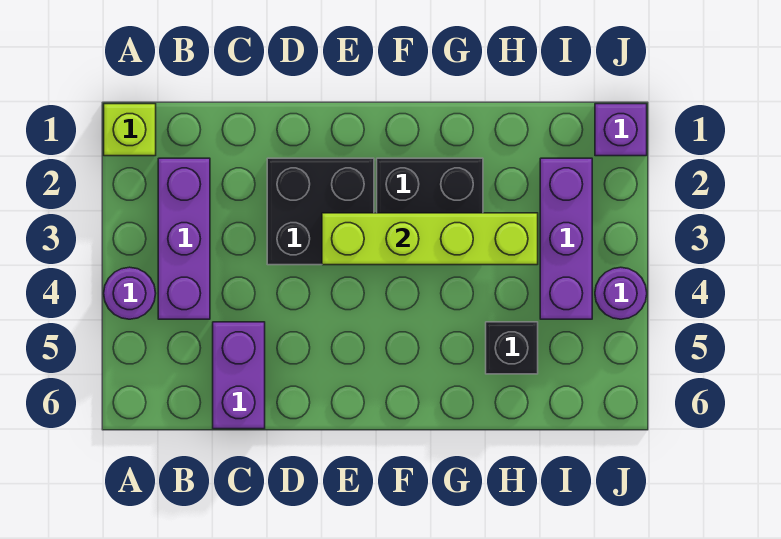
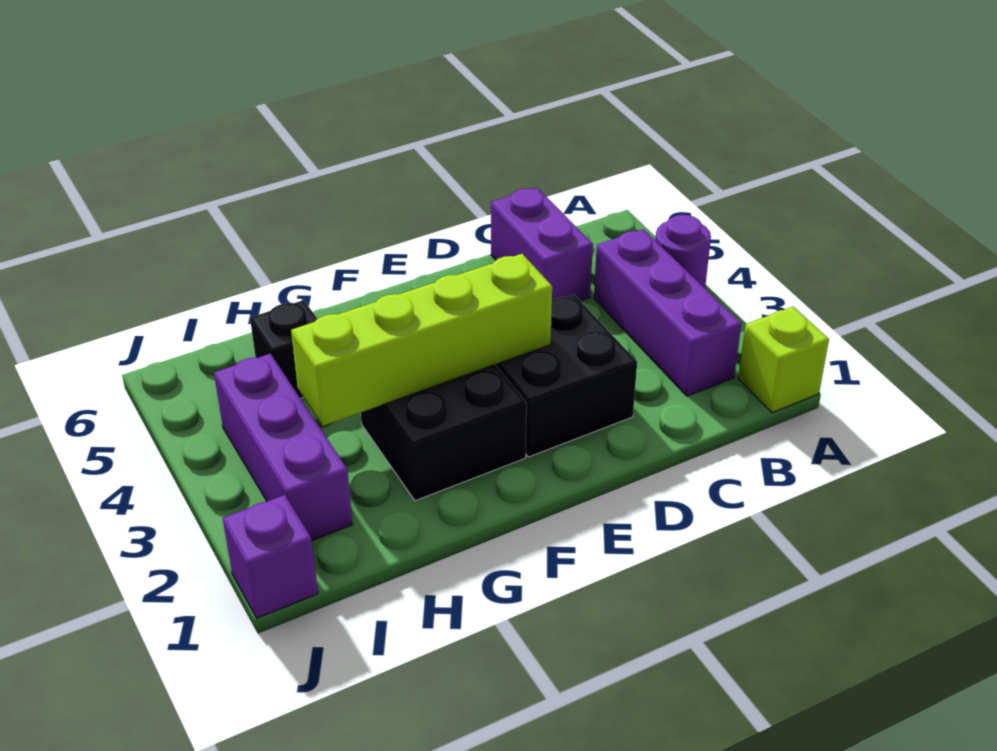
purple round brick J4 level 1 -> none

